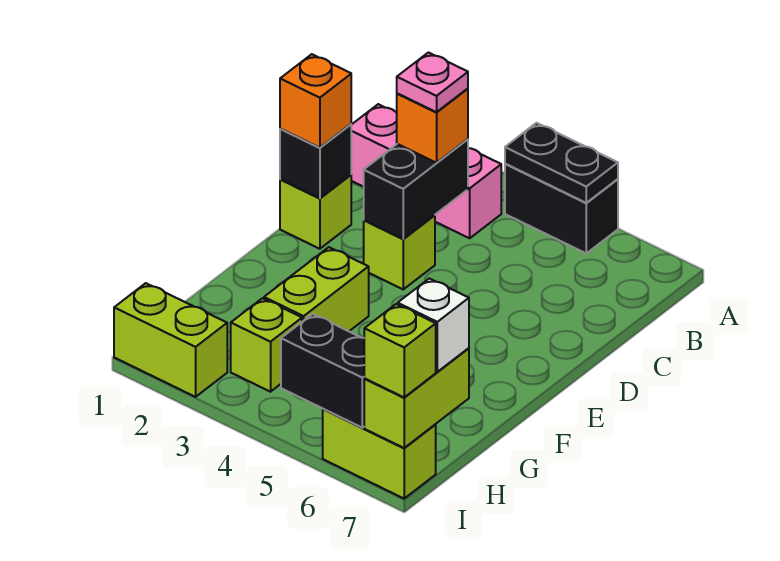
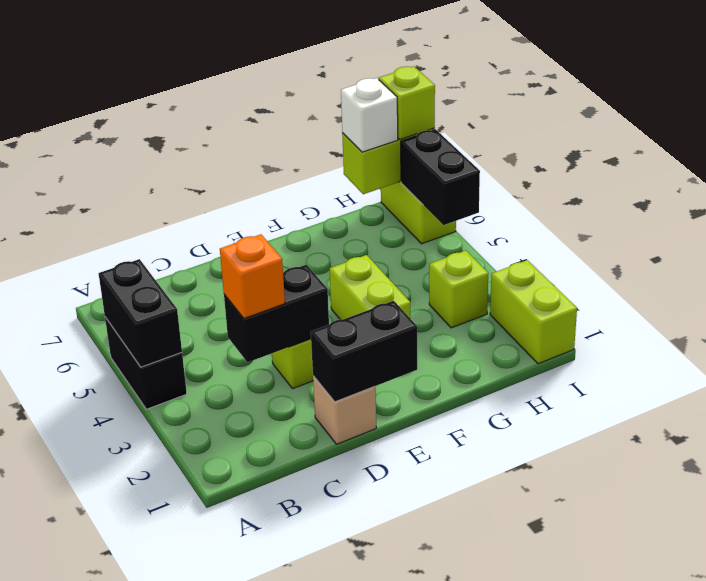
black plate A4:A5 level 2 -> black brick A4:A5 level 2
pink brick B1:B3 level 1 -> none
pink plate C3 level 4 -> none
lime brick D1 level 1 -> tan brick D1 level 1
black brick D1 level 2 -> black brick D1:E1 level 2
orange brick D1 level 3 -> none
lime brick F3:G3 level 1 -> lime brick F3:F4 level 1

